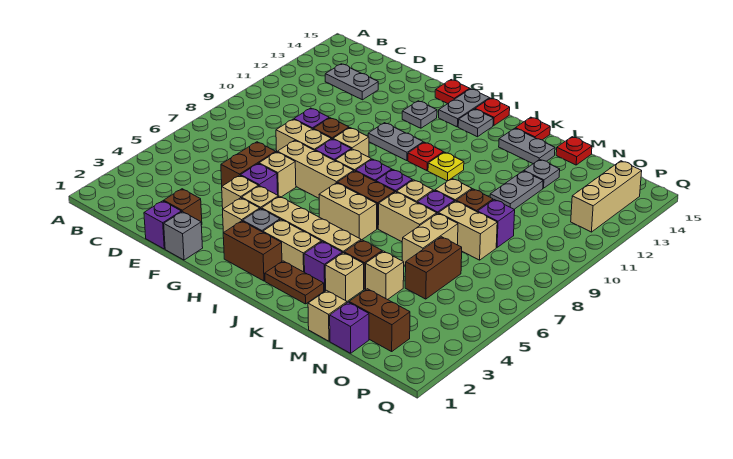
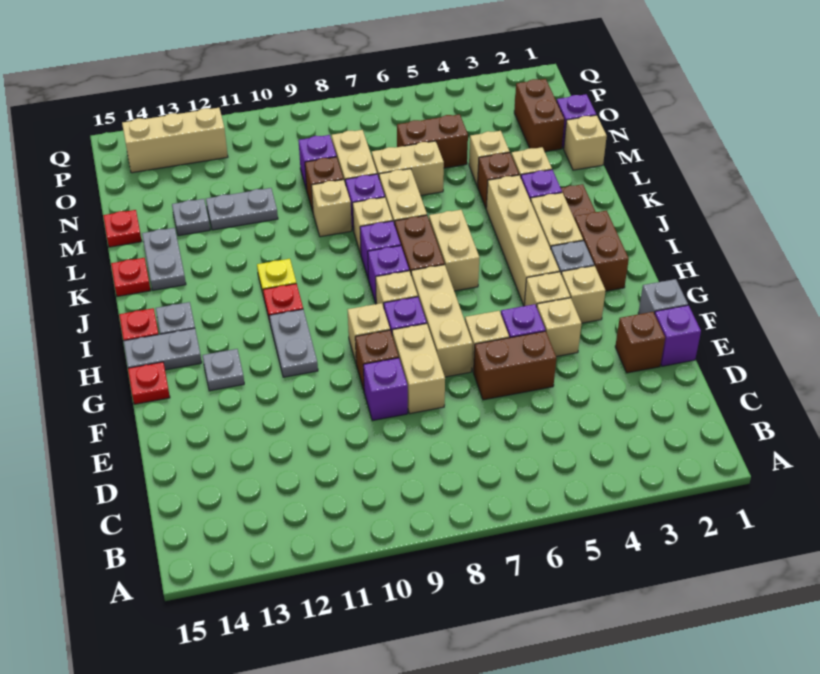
grey plate C13:D13 level 1 -> none

